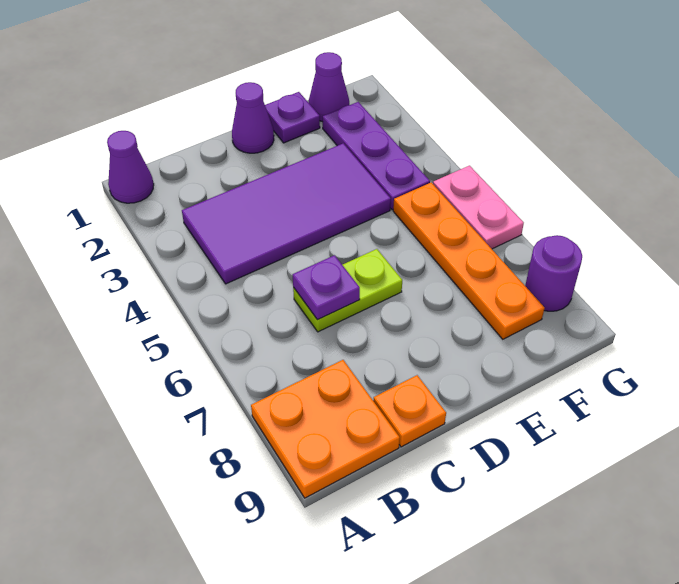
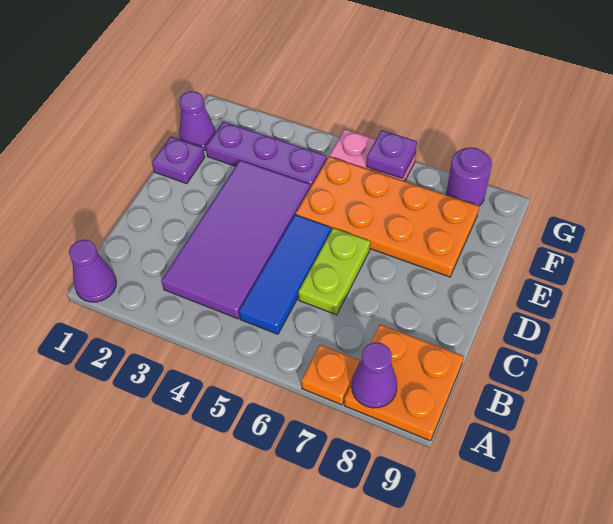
none -> blue tile B5:D5 level 1
purple plate C6 level 2 -> purple plate G6 level 2
orange plate C9 level 1 -> orange plate A7 level 1
purple cone D1 level 1 -> purple cone A8 level 2
orange plate F5:F8 level 1 -> orange plate E5:F8 level 1

